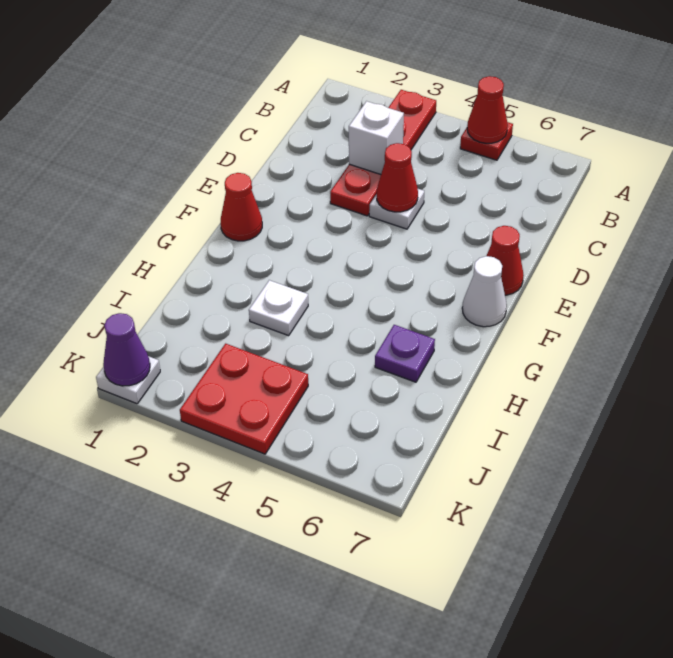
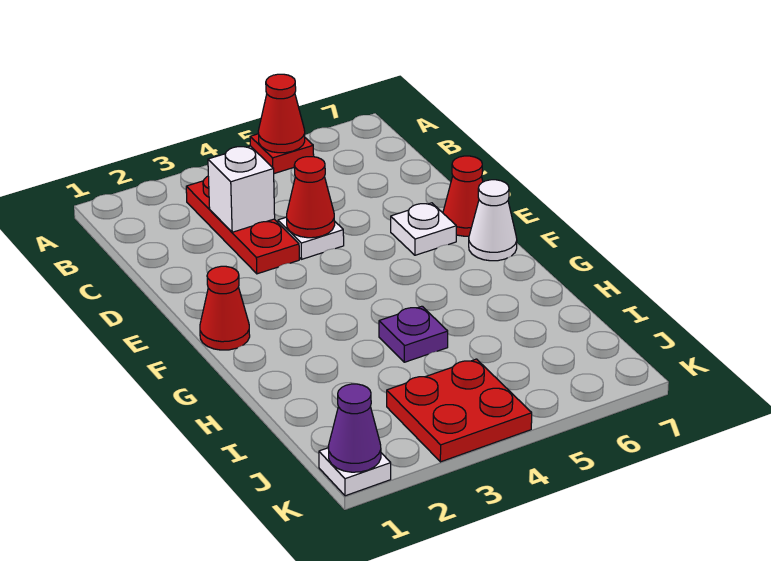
red plate A3:D3 level 1 -> red plate B3:D3 level 1
white plate H3 level 1 -> white plate E6 level 1
purple plate H6 level 1 -> purple plate H4 level 1

